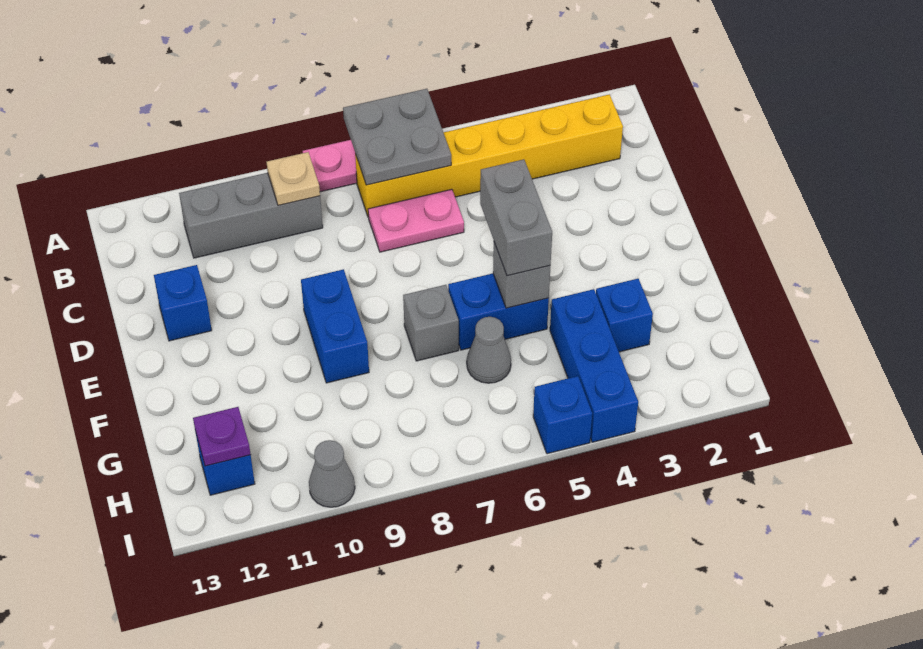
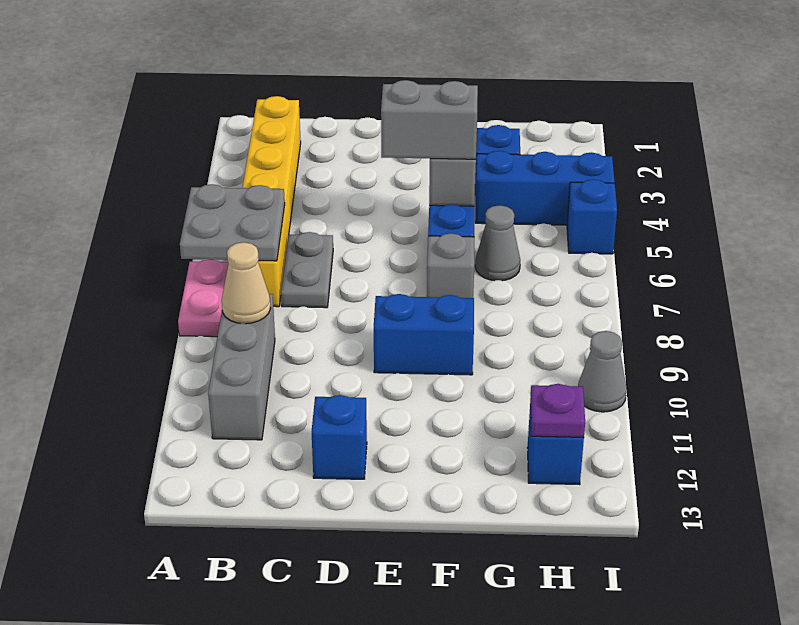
tan plate B9 level 2 -> tan cone B9 level 2
pink plate C6:C7 level 1 -> grey plate C6:C7 level 1

